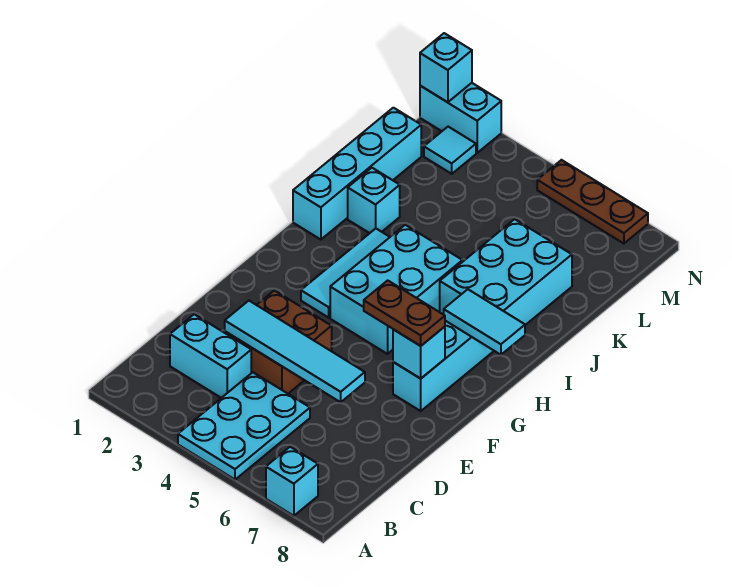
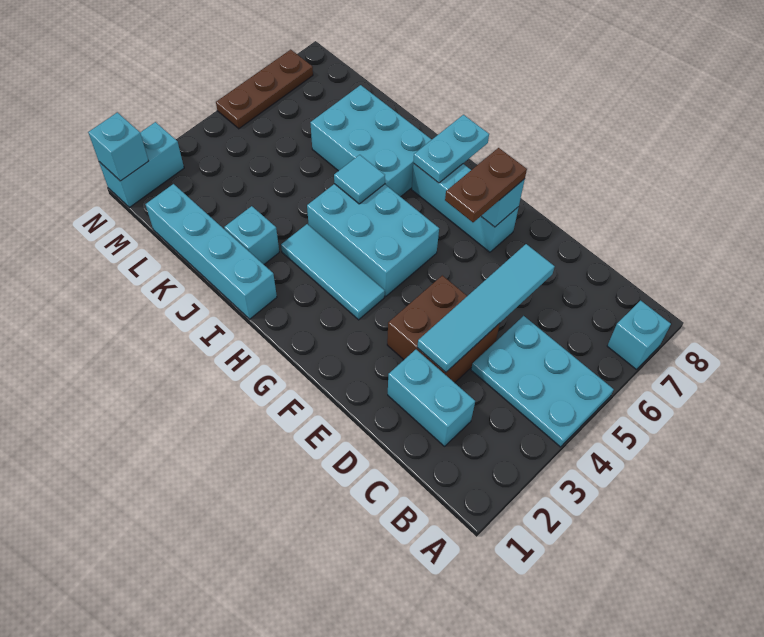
cyan brick C2:C3 level 1 -> cyan brick C2:D2 level 1
cyan tile H7:H8 level 2 -> cyan plate H7:H8 level 2
cyan tile M2 level 1 -> cyan tile I5 level 2

